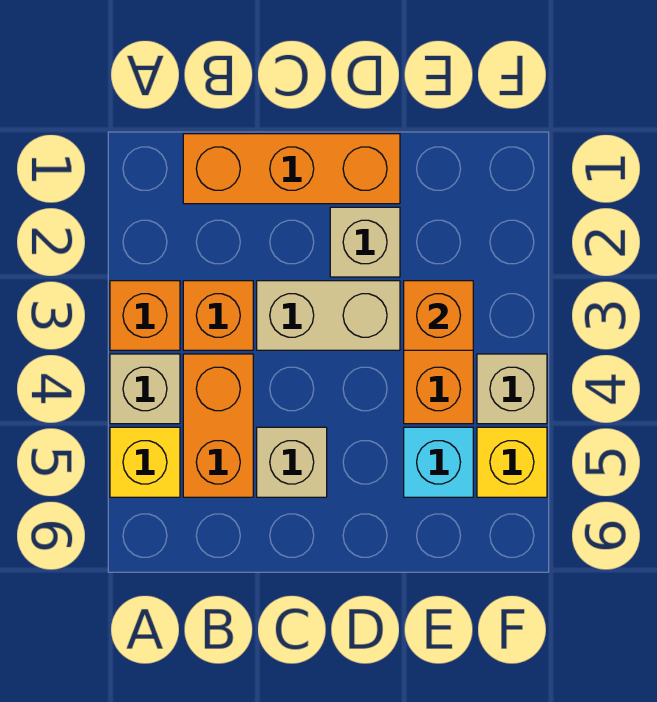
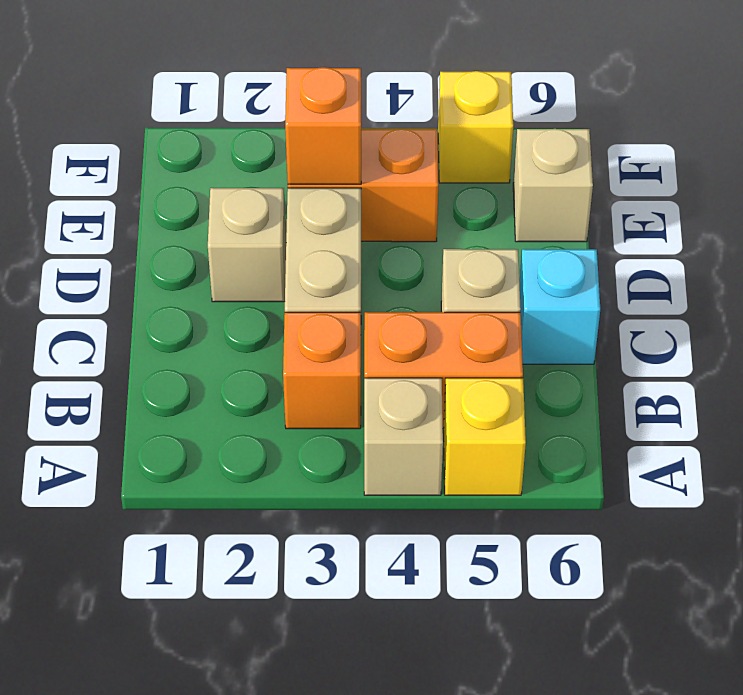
orange brick A3 level 1 -> none
orange brick B1:D1 level 1 -> none
cyan brick E5 level 1 -> cyan brick C6 level 1
tan brick F4 level 1 -> tan brick E6 level 1

